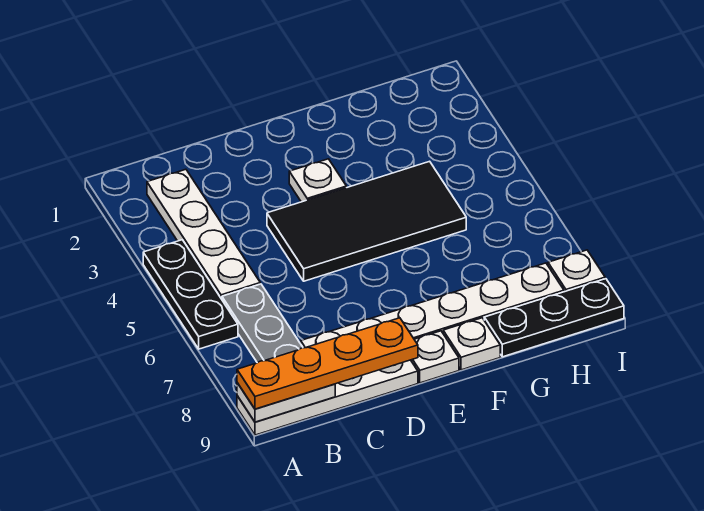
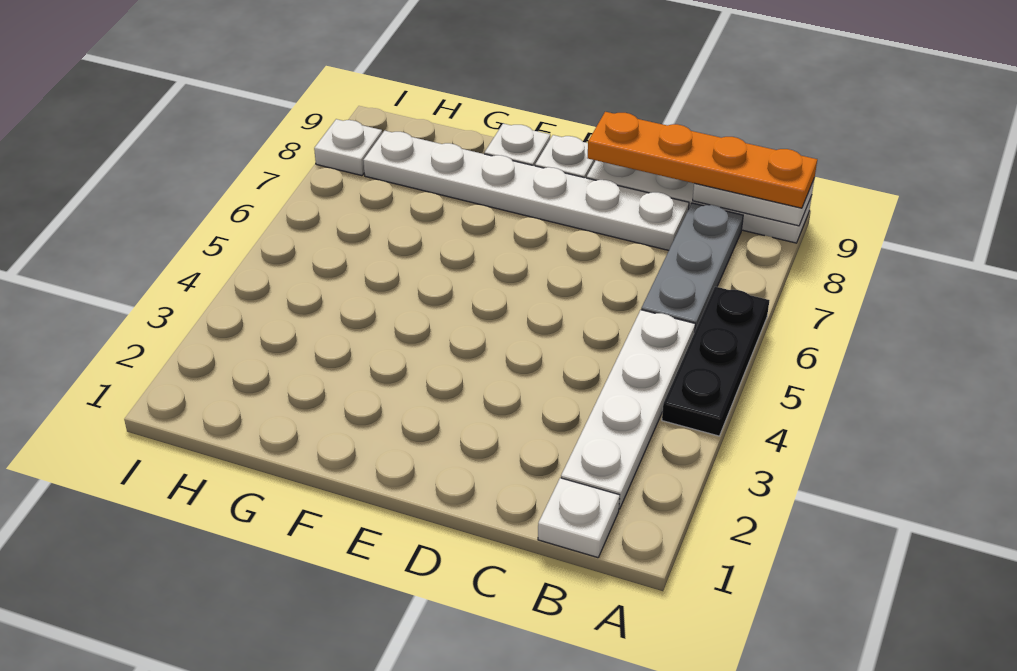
black tile D4:G5 level 1 -> none
white plate E3 level 1 -> white plate B1 level 1
black plate G9:I9 level 1 -> none

